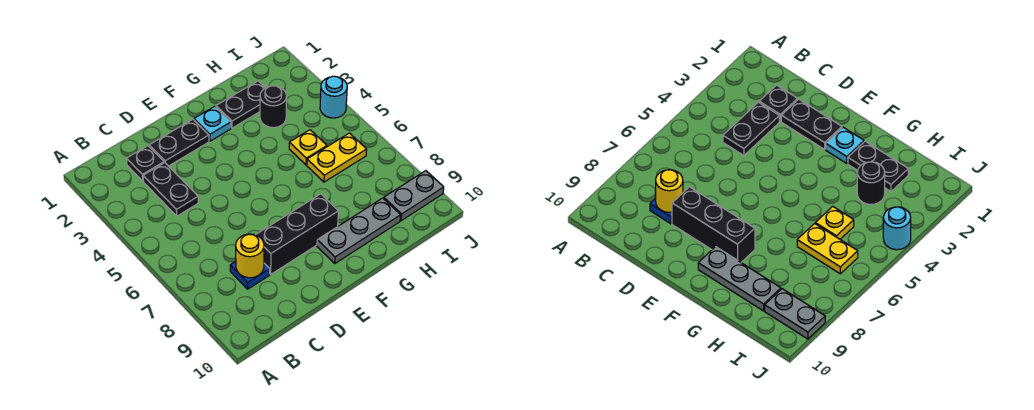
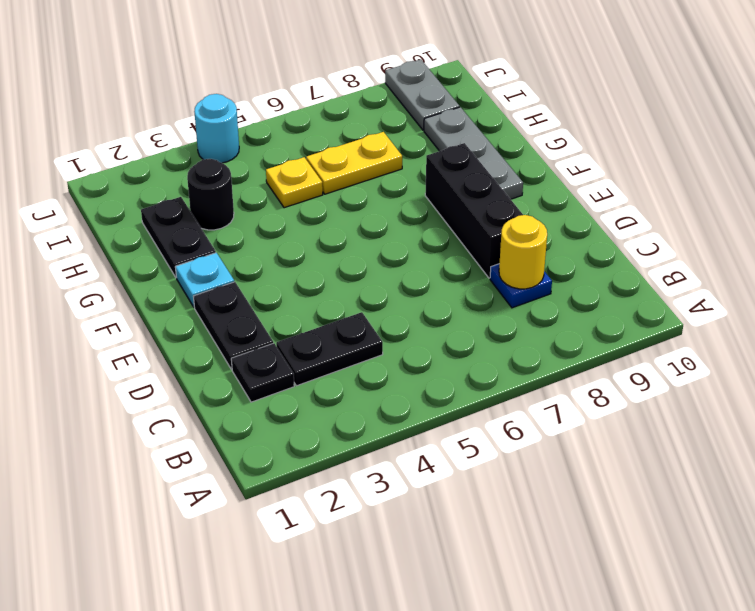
yellow plate H6:I6 level 1 -> yellow plate H6:H7 level 1

